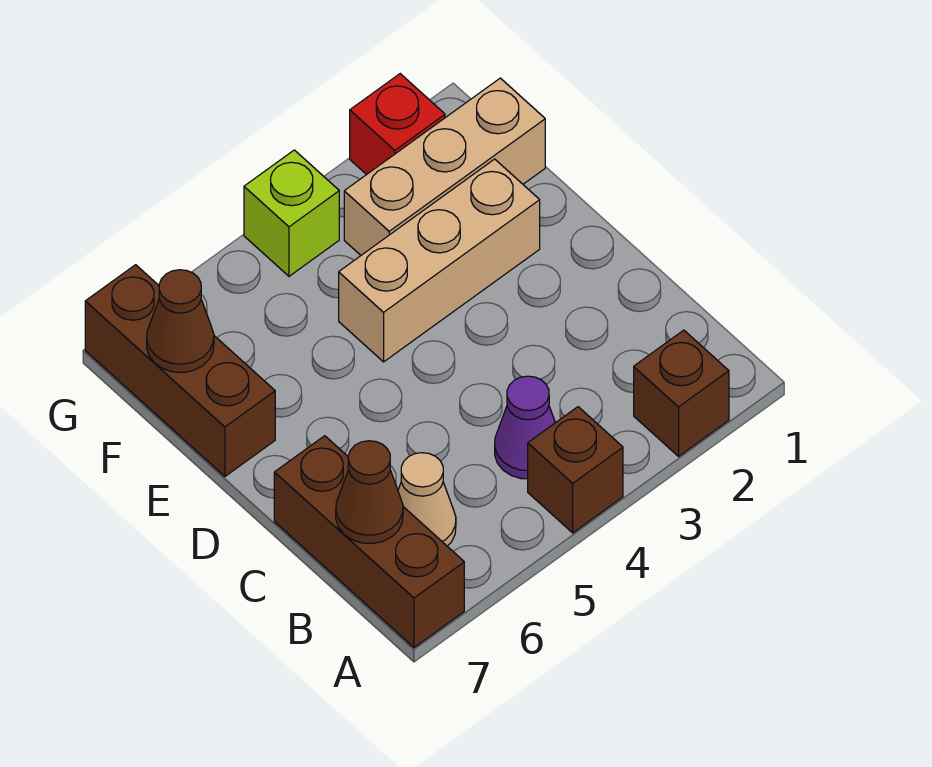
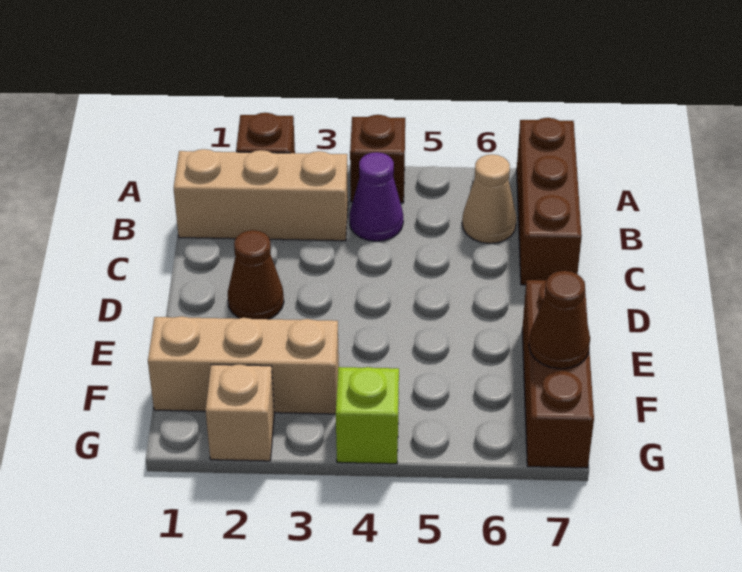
brown cone B7 level 2 -> brown cone D2 level 1
tan brick E2:E4 level 1 -> tan brick B1:B3 level 1
red brick G2 level 1 -> tan brick G2 level 1

